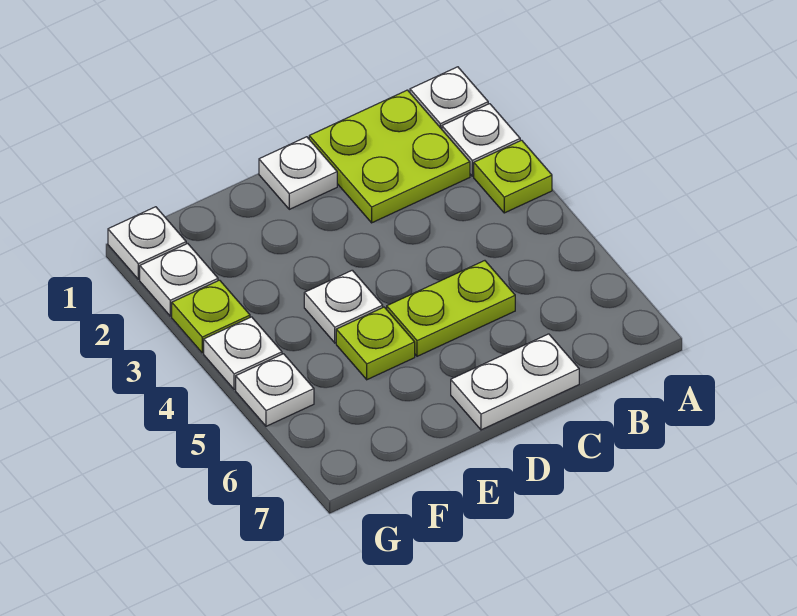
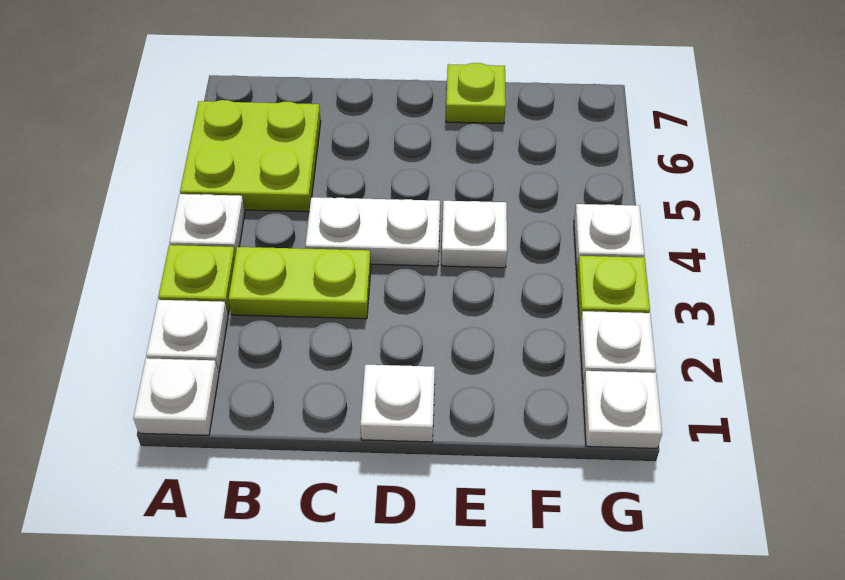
lime plate B1:C2 level 1 -> lime plate A5:B6 level 1
lime plate C5:D5 level 1 -> lime plate B3:C3 level 1
white plate C7:D7 level 1 -> white plate C4:D4 level 1
lime plate E5 level 1 -> lime plate E7 level 1
white plate G5 level 1 -> white plate A4 level 1

